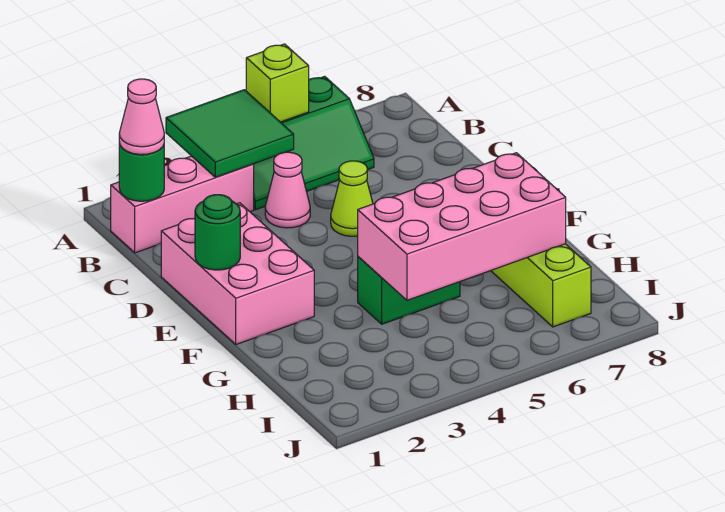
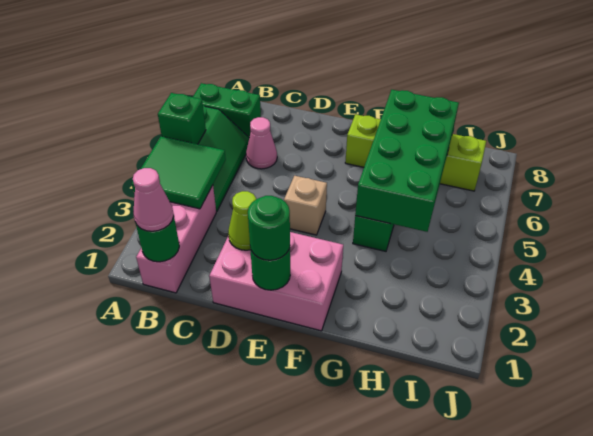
lime brick A5 level 2 -> green brick A5 level 2
none -> green brick A7:B7 level 1
pink cone C4 level 1 -> pink cone C6 level 1
lime cone D5 level 1 -> lime cone D2 level 2
none -> green round brick E1 level 3
none -> tan brick E4 level 1
pink brick G4:H7 level 2 -> green brick G4:H7 level 2

